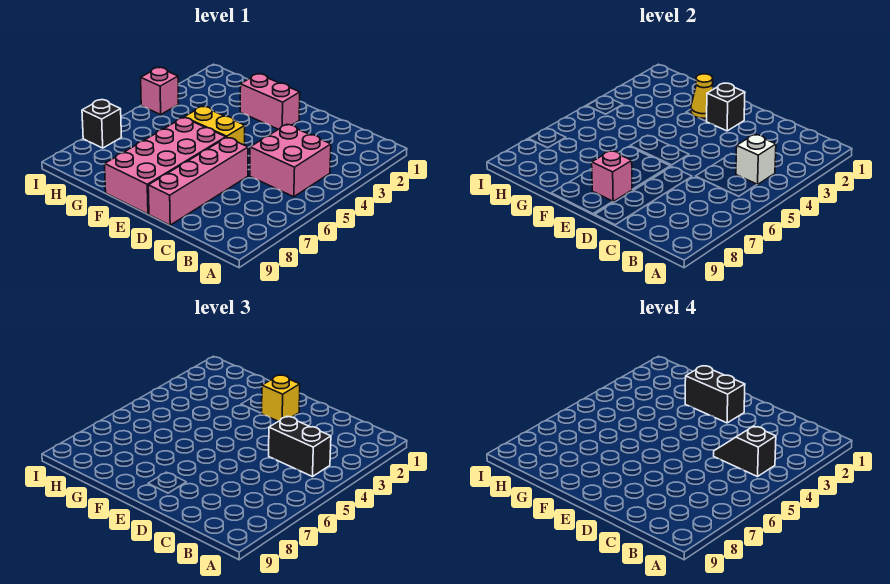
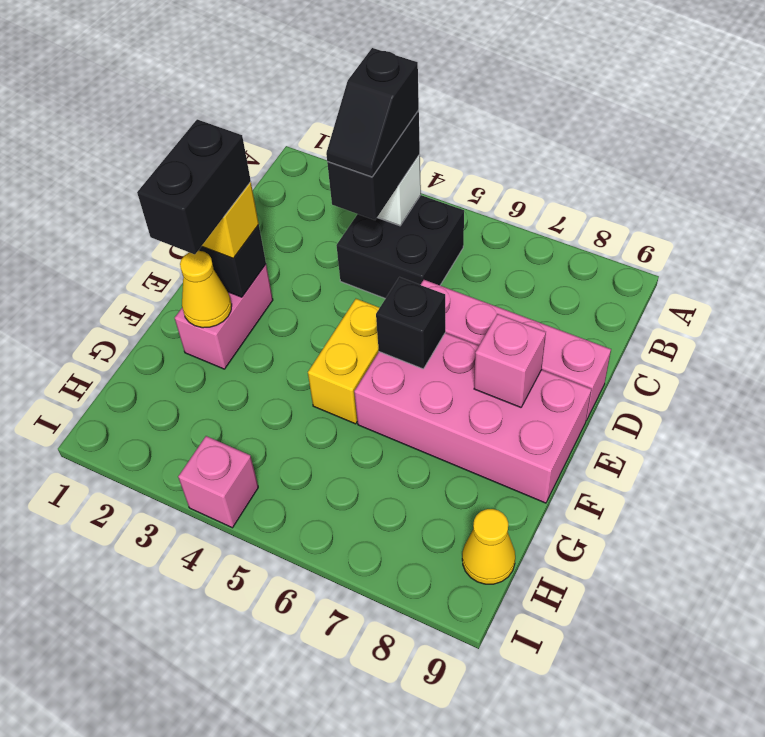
pink brick B4:C5 level 1 -> black brick B4:C5 level 1
none -> yellow cone H9 level 1
black brick I7 level 1 -> black brick E6 level 2

